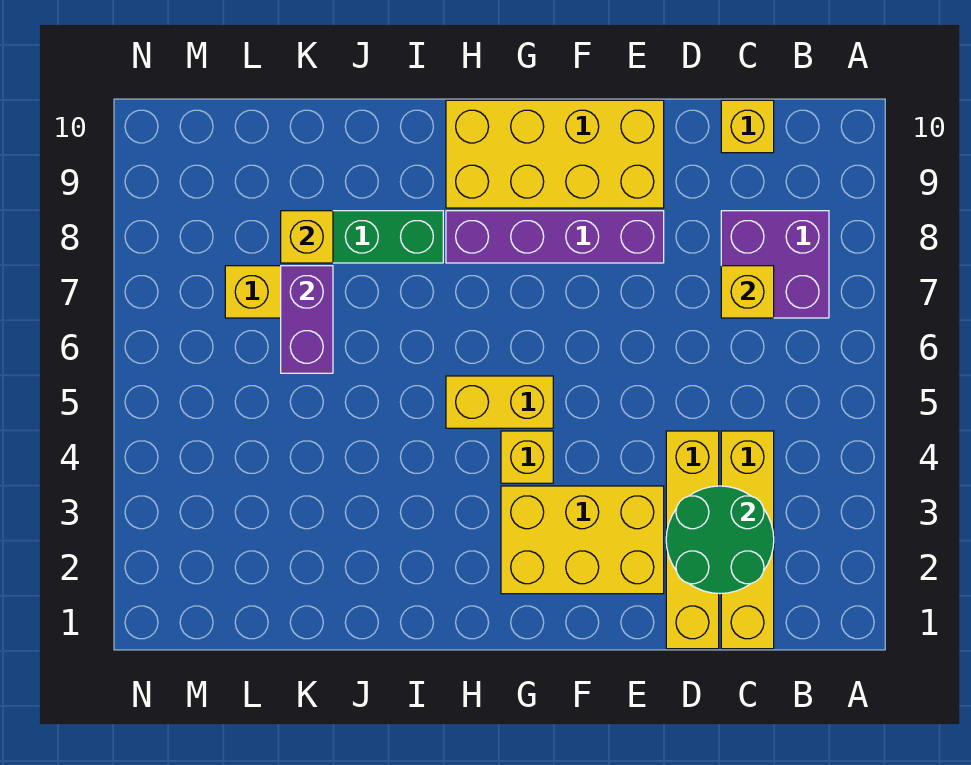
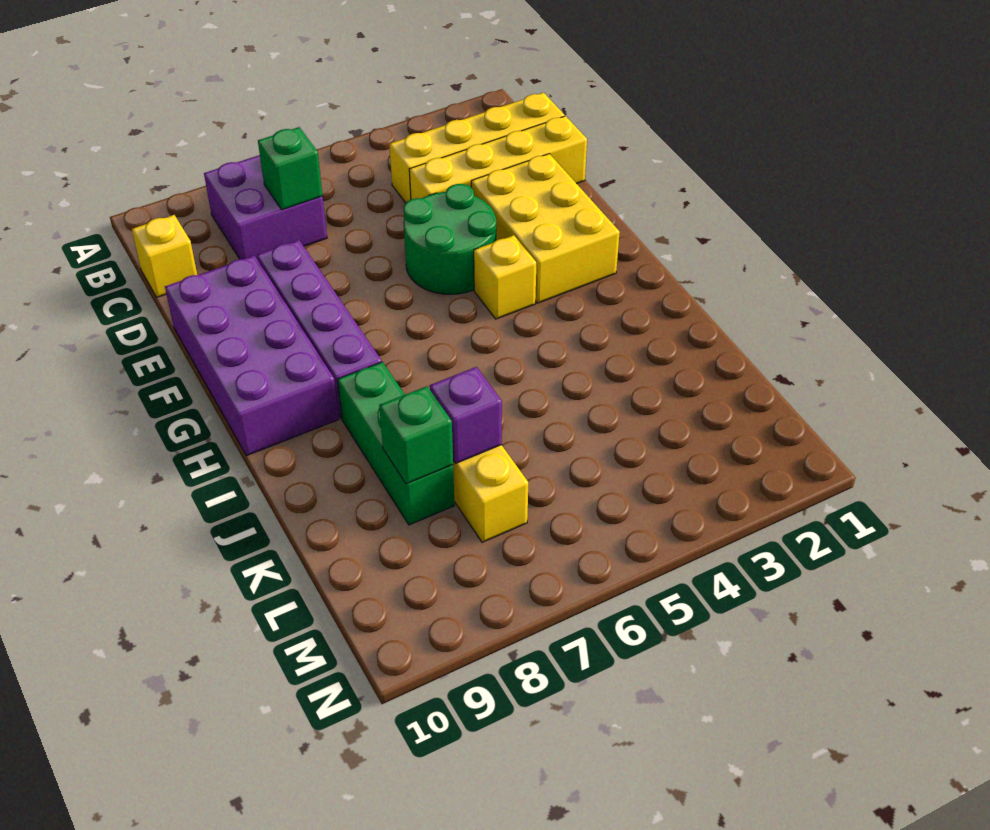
green round brick C2:D3 level 2 -> green round brick E4:F5 level 1
yellow brick C7 level 2 -> green brick C7 level 2
yellow brick E9:H10 level 1 -> purple brick E9:H10 level 1
yellow brick G5:H5 level 1 -> none
purple brick K6:K7 level 2 -> purple brick K7 level 2
yellow brick K8 level 2 -> green brick K8 level 2

